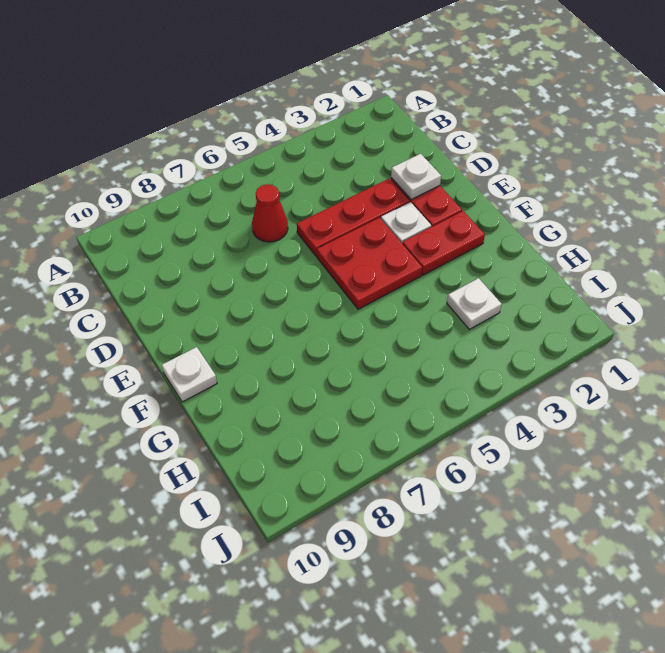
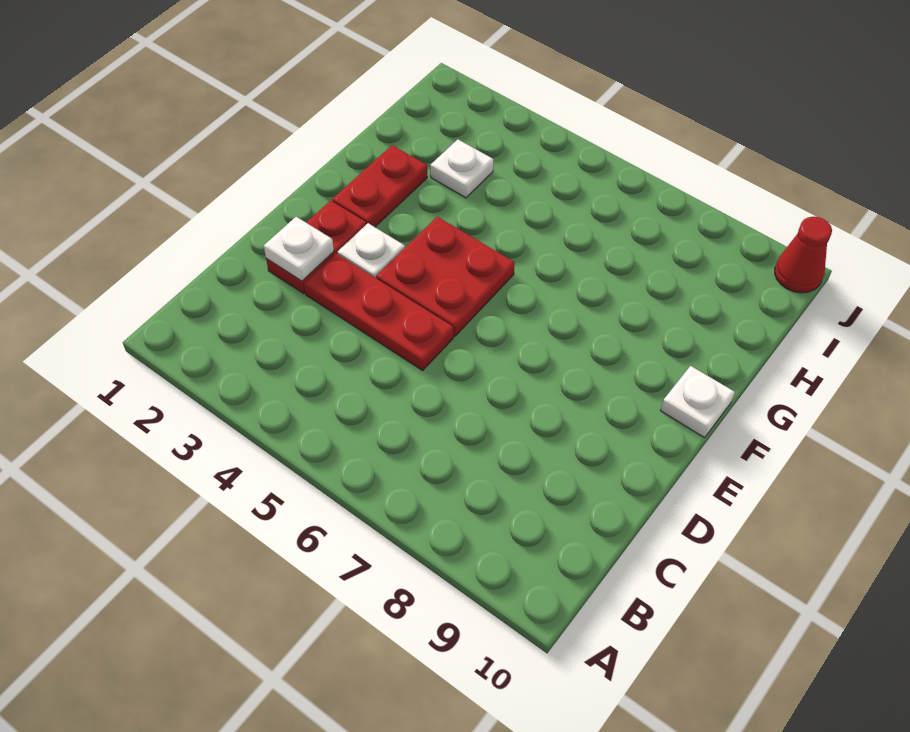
red cone C6 level 1 -> red cone J10 level 1
red plate F2:F3 level 1 -> red plate F2:G2 level 1

